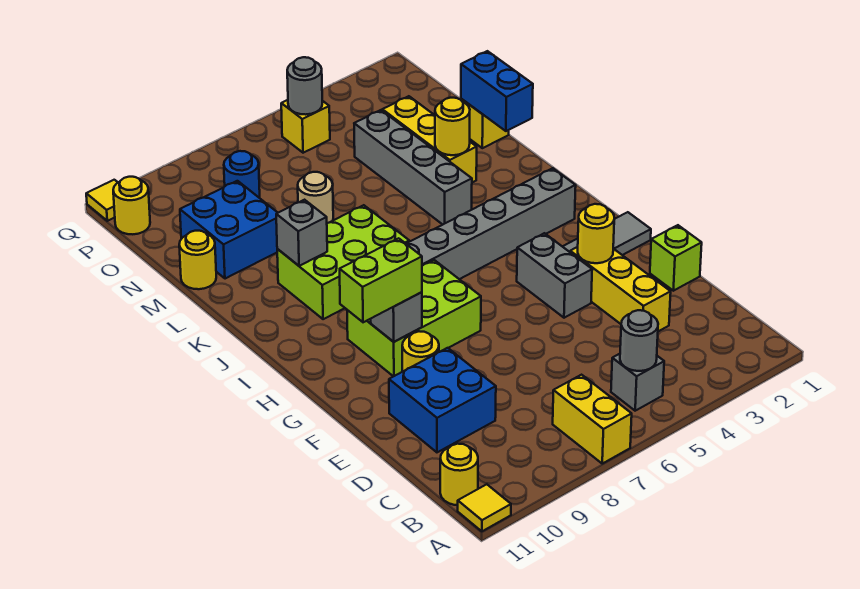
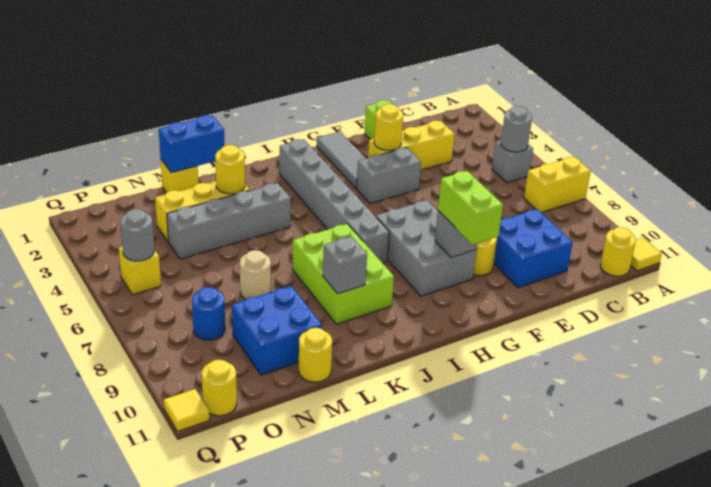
lime brick G7:H9 level 1 -> grey brick G7:H9 level 1

